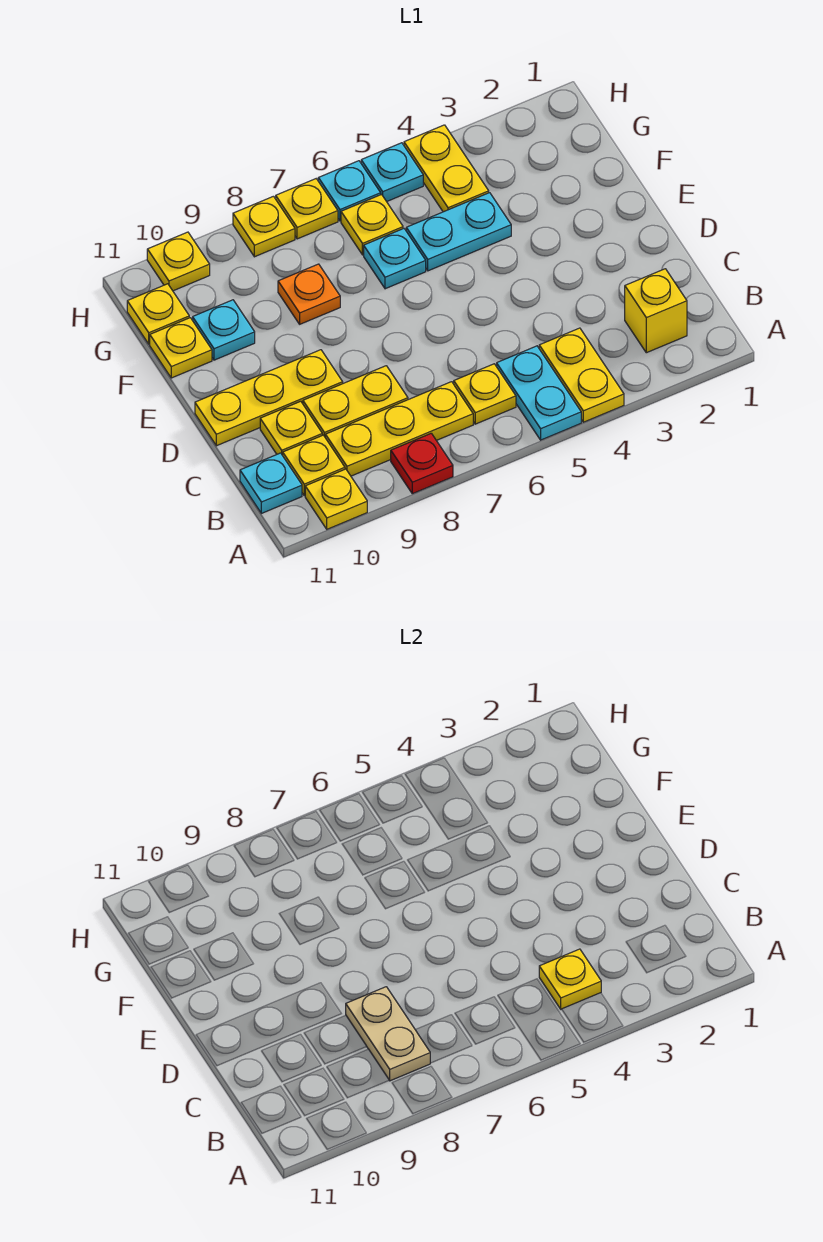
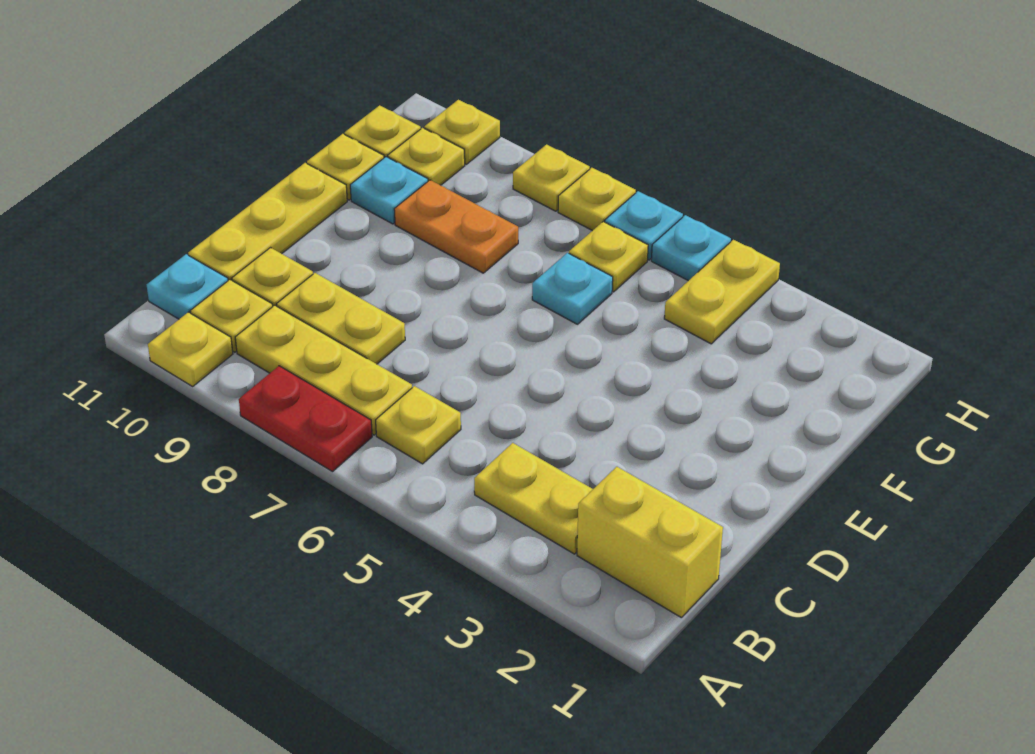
yellow plate A4:B4 level 1 -> yellow plate B3:B4 level 1
cyan plate A5:B5 level 1 -> none
red plate A8 level 1 -> red plate A7:A8 level 1
yellow brick B2 level 1 -> yellow brick B1:B2 level 1
yellow plate B4 level 2 -> yellow plate G10 level 1
tan plate B8:C8 level 2 -> none
yellow plate D9:D11 level 1 -> yellow plate C11:E11 level 1
cyan plate F4:F5 level 1 -> none
orange plate F8 level 1 -> orange plate F8:F9 level 1

